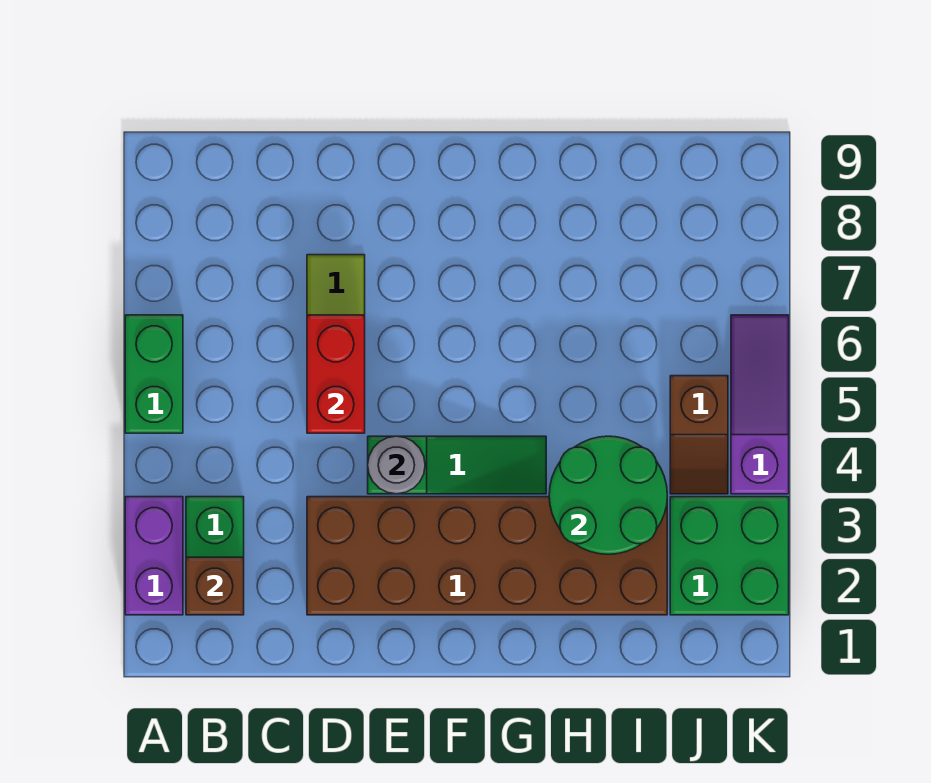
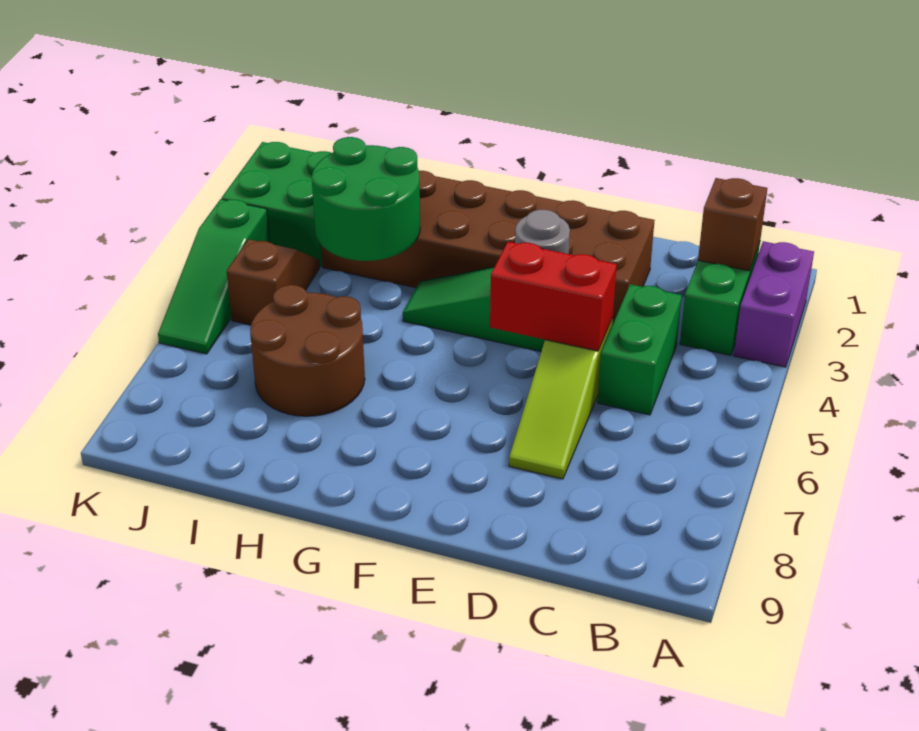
green brick A5:A6 level 1 -> green brick C4:C5 level 1
red brick D5:D6 level 2 -> red brick D5:E5 level 2
none -> brown round brick H6:I7 level 1
purple slope K4:K6 level 1 top 4 -> green slope K4:K6 level 1 top 4

